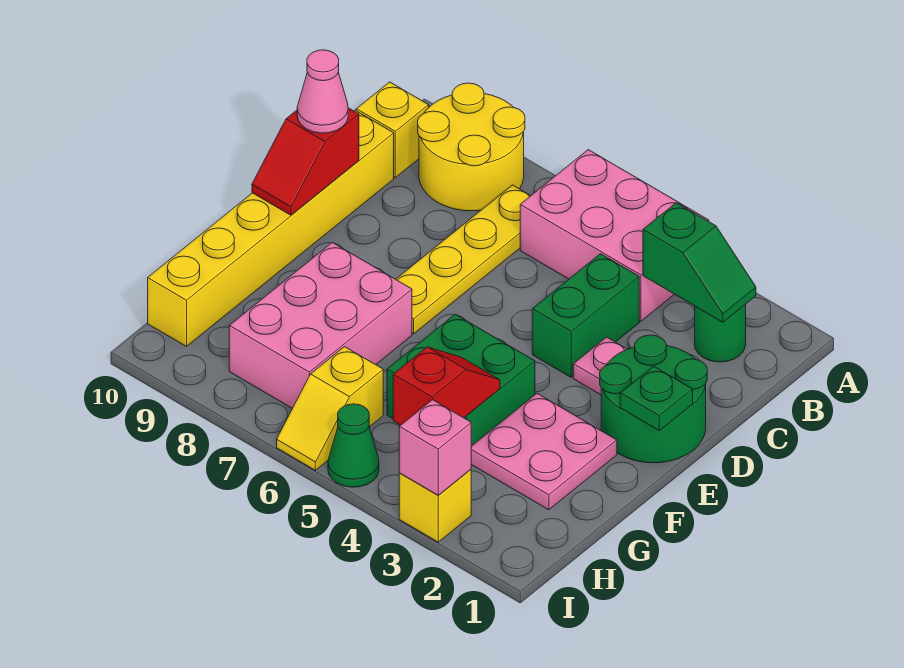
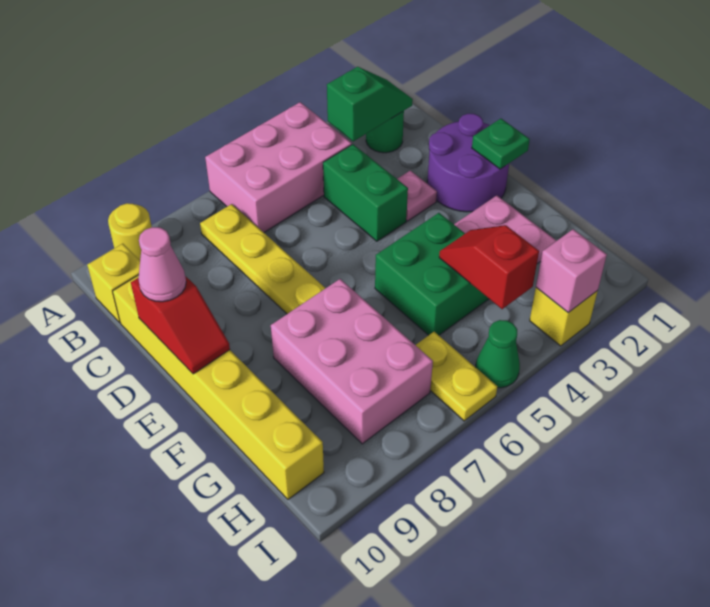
yellow round brick A8:B9 level 1 -> yellow round brick A9 level 1
green round brick D1:E2 level 1 -> purple round brick D1:E2 level 1
yellow slope H6:I6 level 1 top H -> yellow plate H6:I6 level 1

